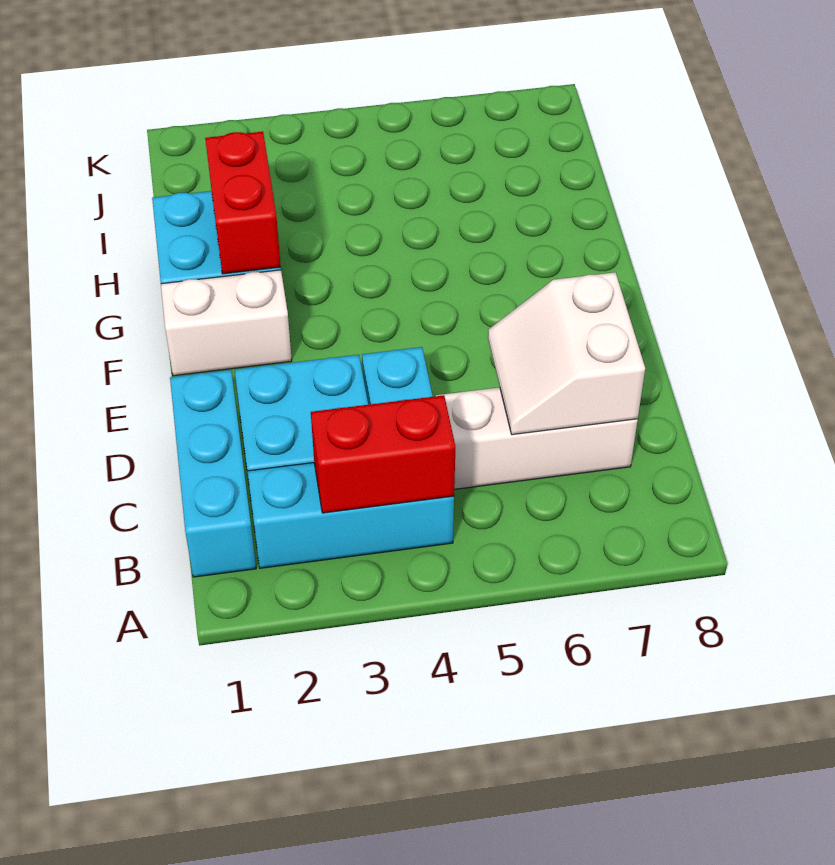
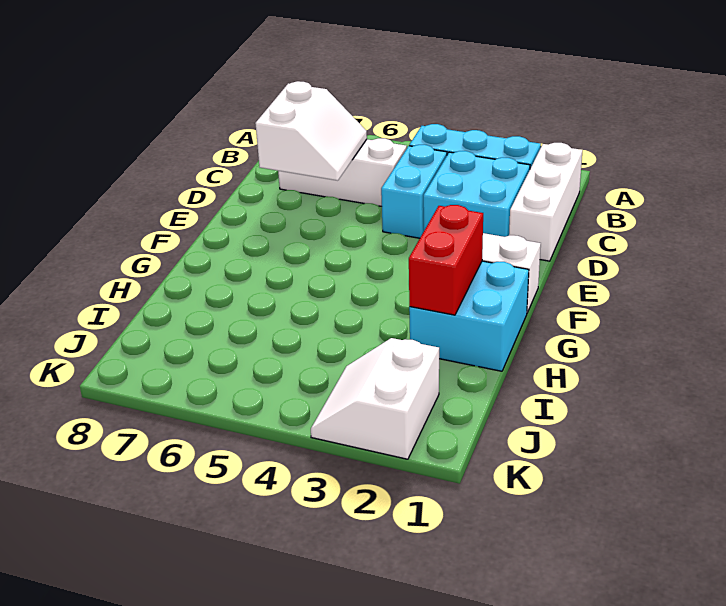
cyan brick B1:D1 level 1 -> white brick B1:D1 level 1
red brick B3:B4 level 2 -> none
none -> white slope J2:K3 level 1 top 2

